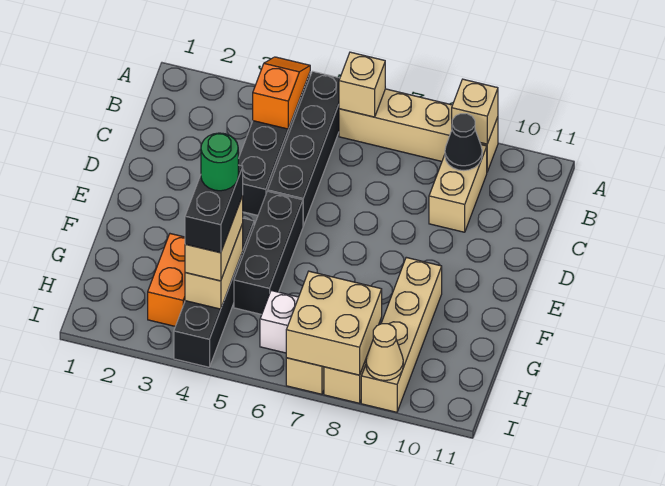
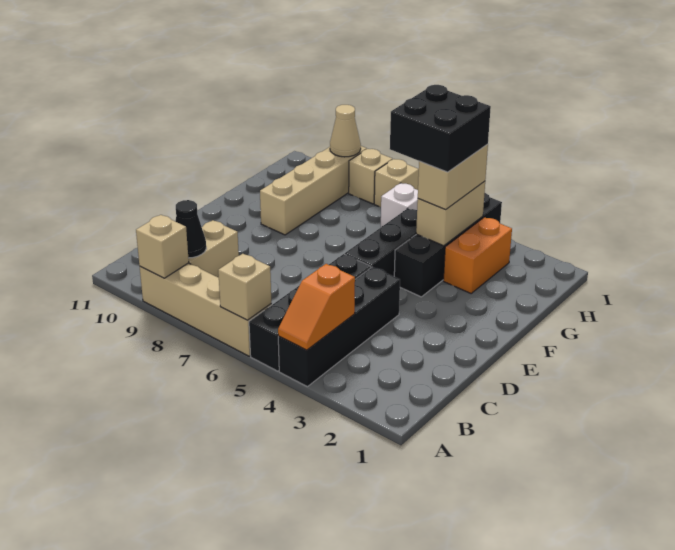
black brick G4:H4 level 4 -> black brick G4:H5 level 4
green round brick G4 level 5 -> none
tan brick H7:I8 level 2 -> none

